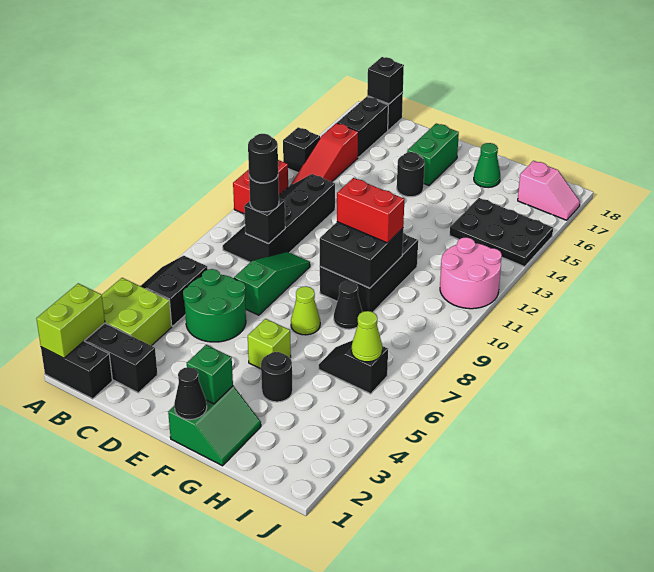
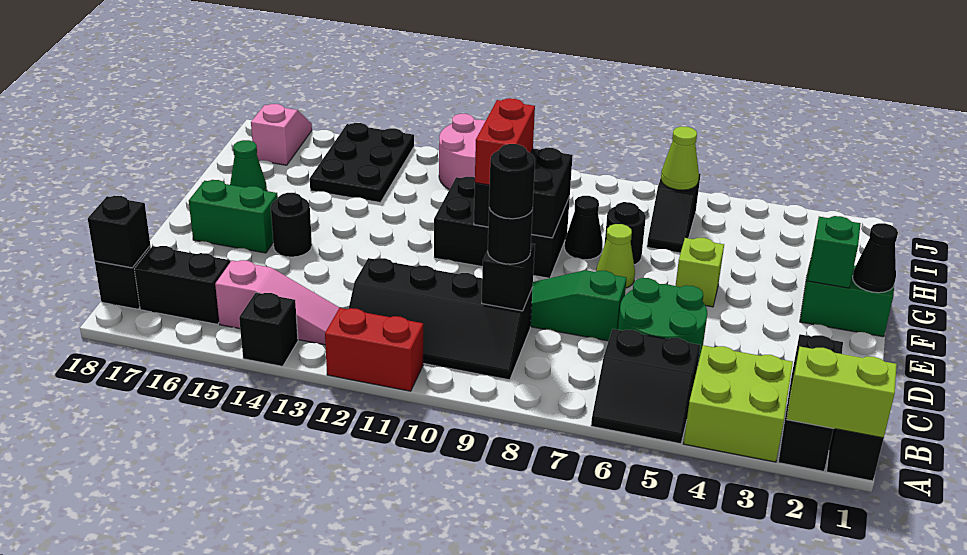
red slope B13:B15 level 1 top 15 -> pink slope B13:B15 level 1 top 15
black round brick G4 level 1 -> black round brick G7 level 1

